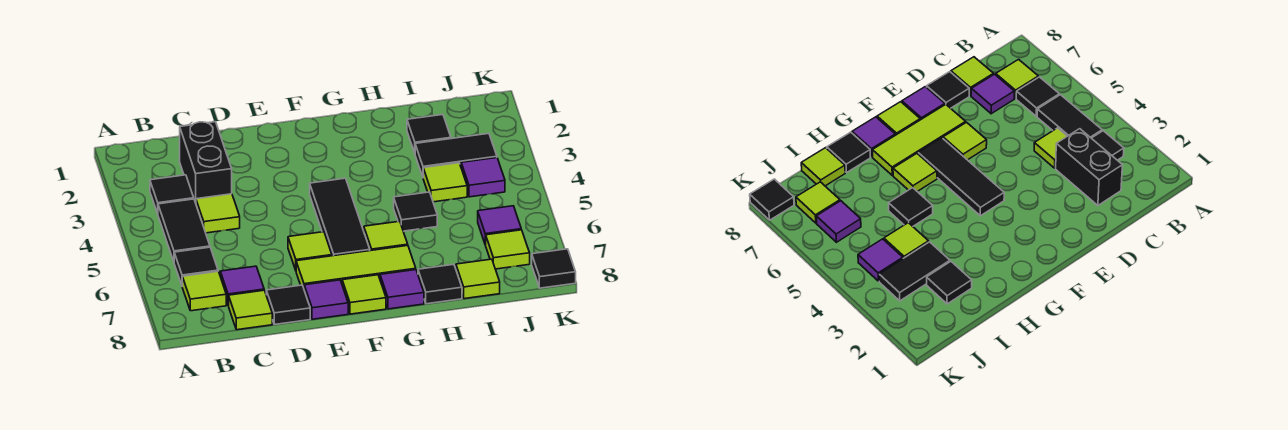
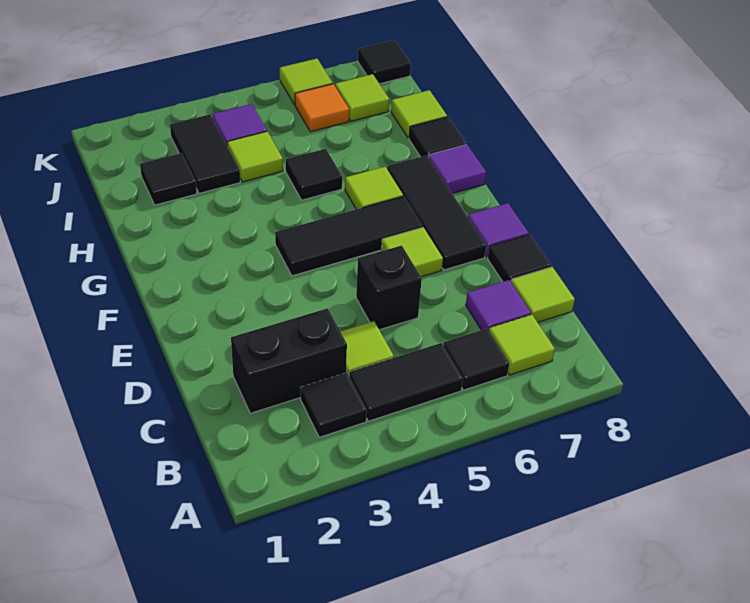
none -> black brick D5 level 1
lime tile E7:G7 level 1 -> black tile E7:G7 level 1
lime tile F8 level 1 -> lime tile K6 level 1
purple tile J6 level 1 -> orange tile J6 level 1

